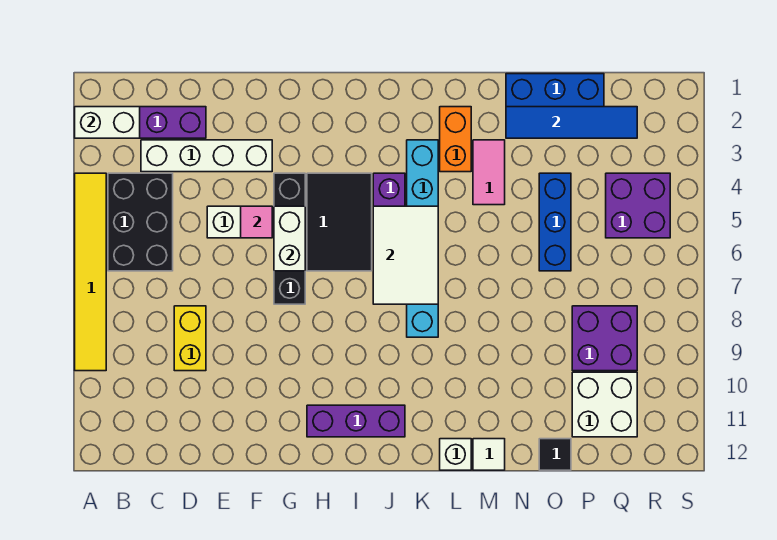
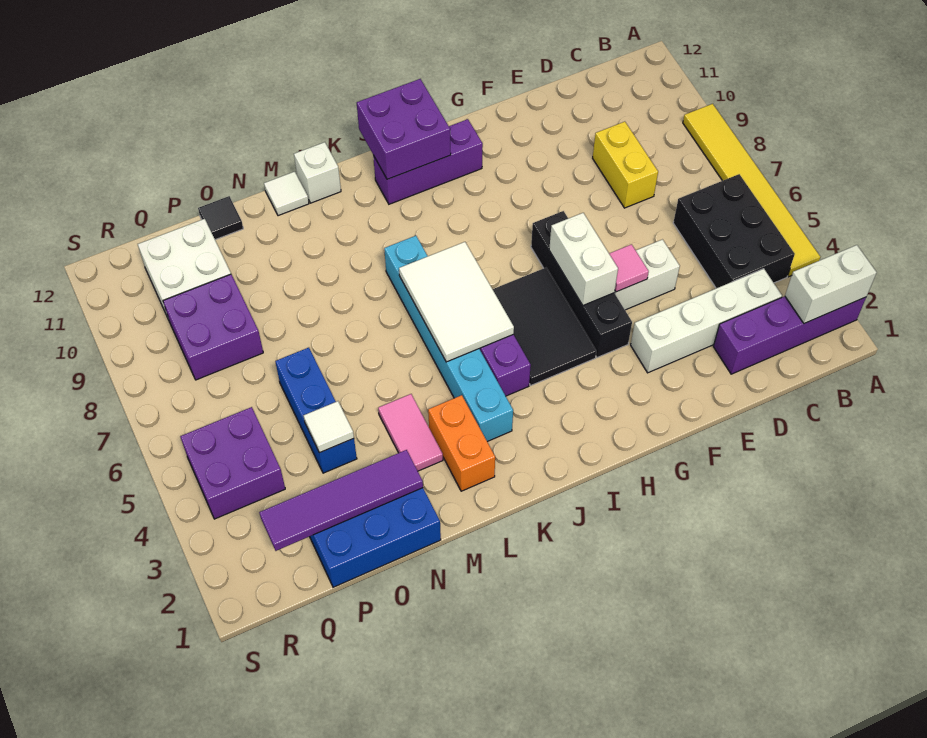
none -> purple brick I11:J12 level 2
blue tile N2:Q2 level 2 -> purple tile N2:Q2 level 2
none -> white tile O4 level 2

